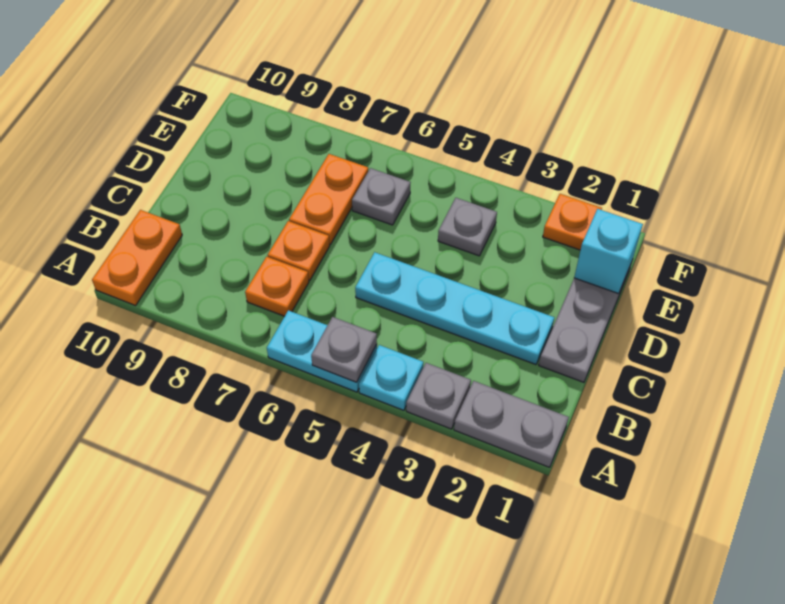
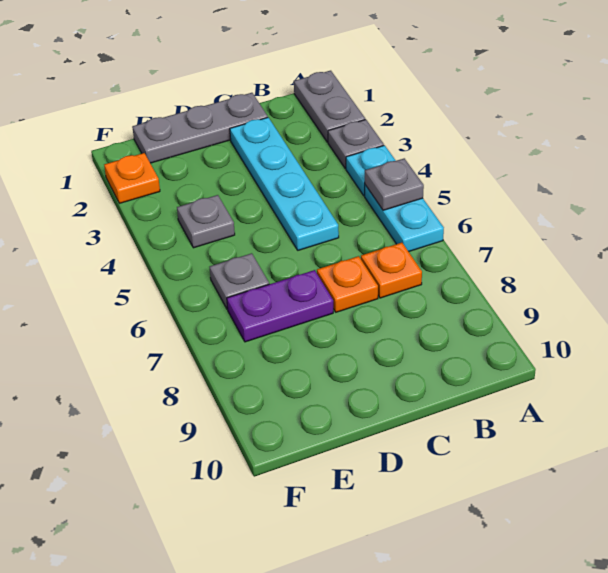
orange plate A10:B10 level 1 -> none
orange plate D7:E7 level 1 -> purple plate D7:E7 level 1
cyan brick E1 level 2 -> none

